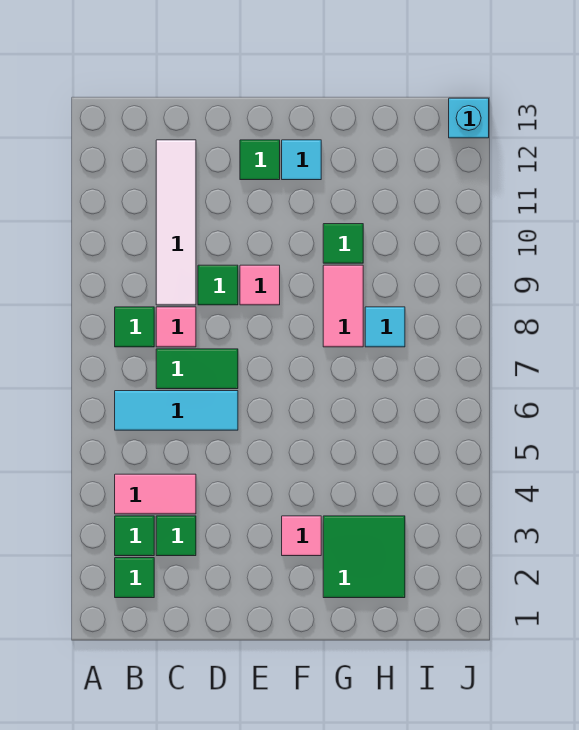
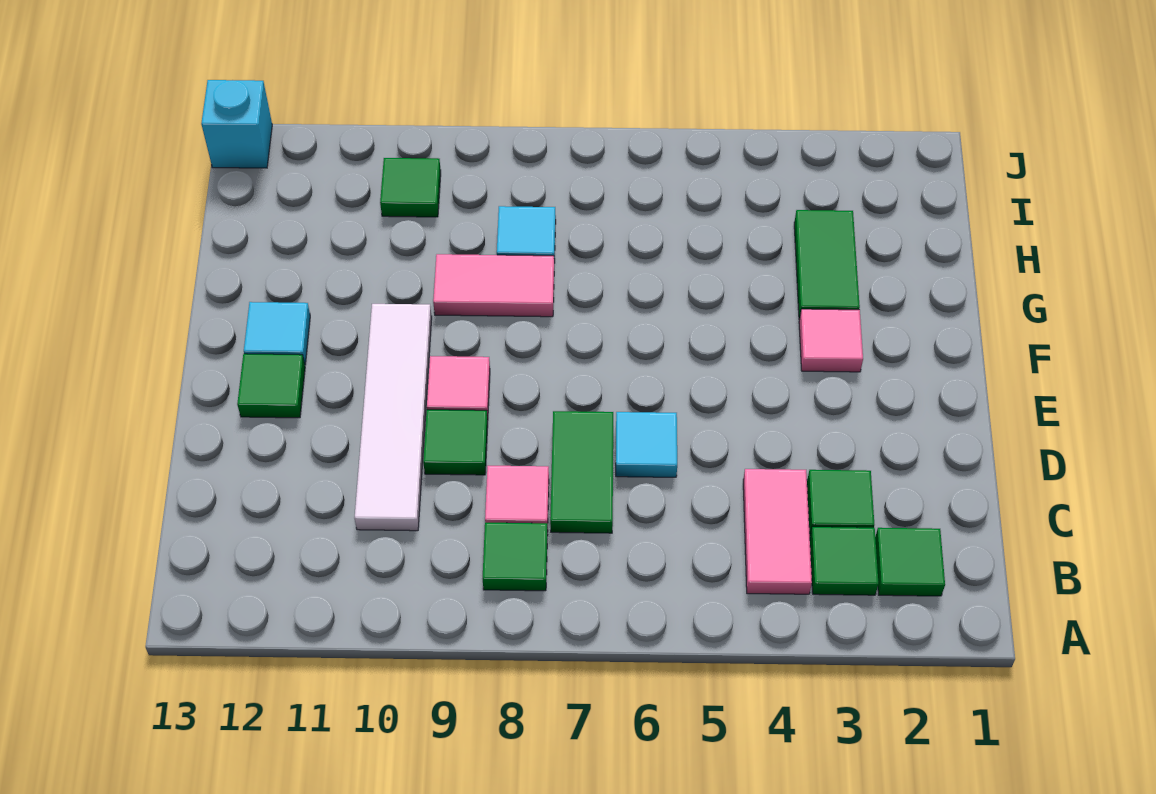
cyan tile B6:D6 level 1 -> cyan tile D6 level 1
white tile C9:C12 level 1 -> white tile C10:F10 level 1
green tile G2:H3 level 1 -> green tile G3:H3 level 1
green tile G10 level 1 -> green tile I10 level 1

